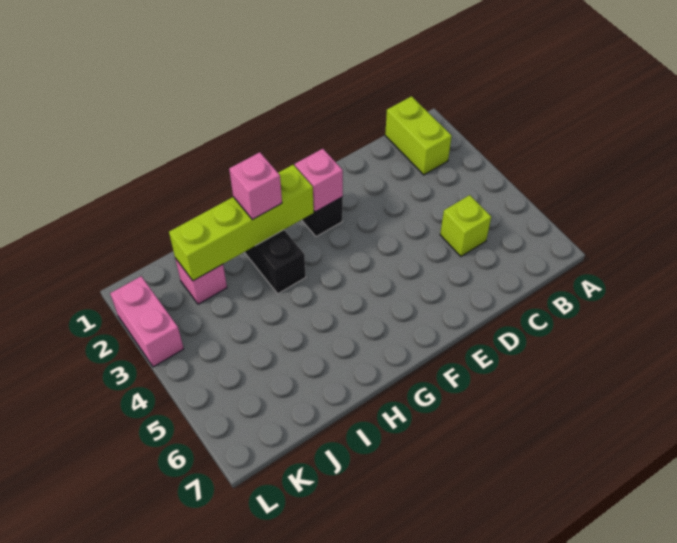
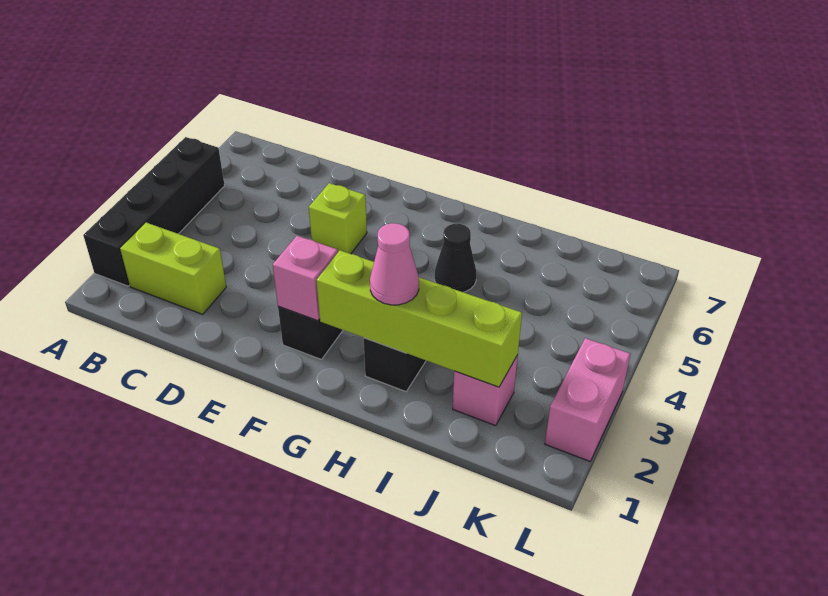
none -> black brick A2:A5 level 1
lime brick B1:B2 level 1 -> lime brick B2:C2 level 1
lime brick C5 level 1 -> lime brick E5 level 1
pink brick H2 level 3 -> pink cone H2 level 3
none -> black cone H5 level 1

